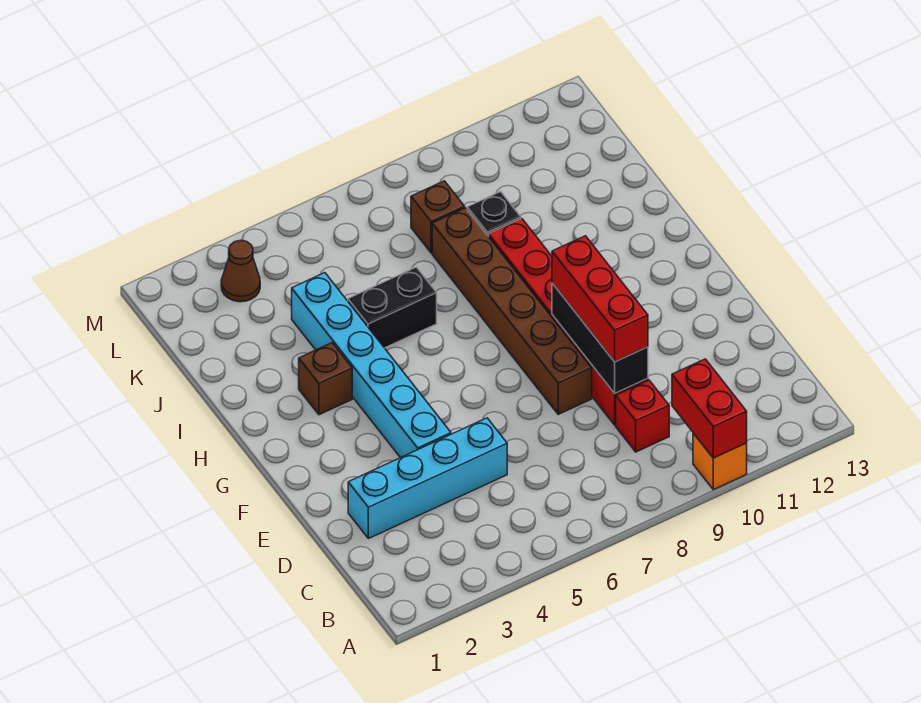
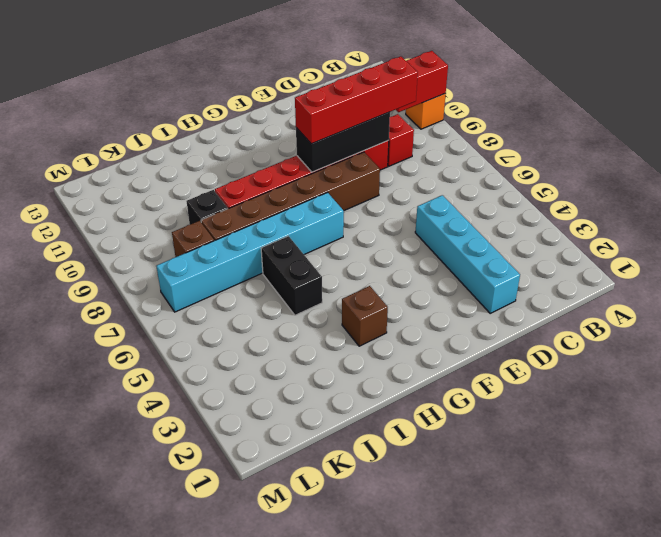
red brick D9:F9 level 3 -> red brick C9:F9 level 3
cyan brick E4:J4 level 1 -> cyan brick G7:L7 level 1
brown cone L3 level 1 -> none

